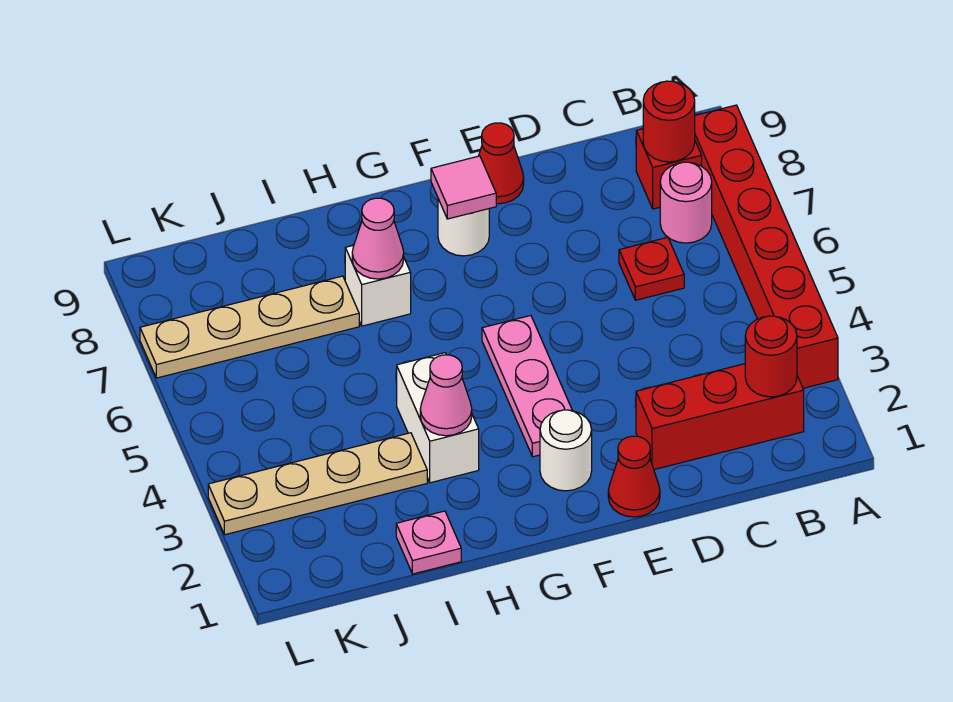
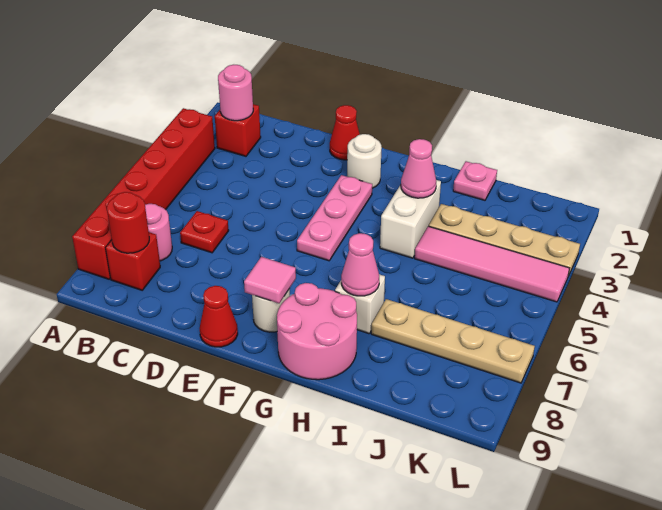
red brick B2:D2 level 1 -> red brick B2 level 1
red round brick B2 level 2 -> pink round brick B2 level 2
none -> pink round brick G8:H9 level 1
none -> pink tile I4:L4 level 1

